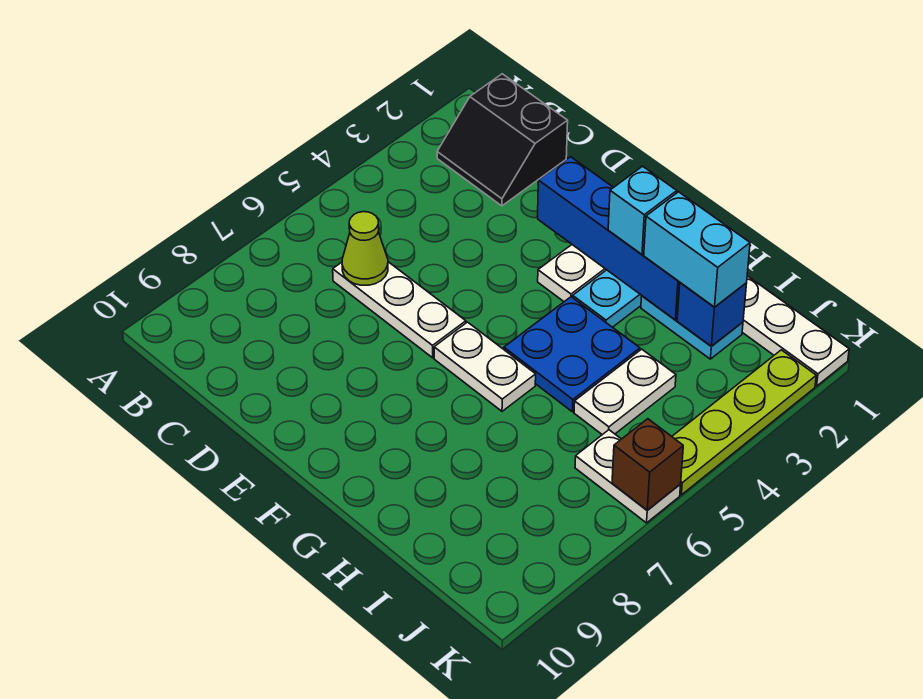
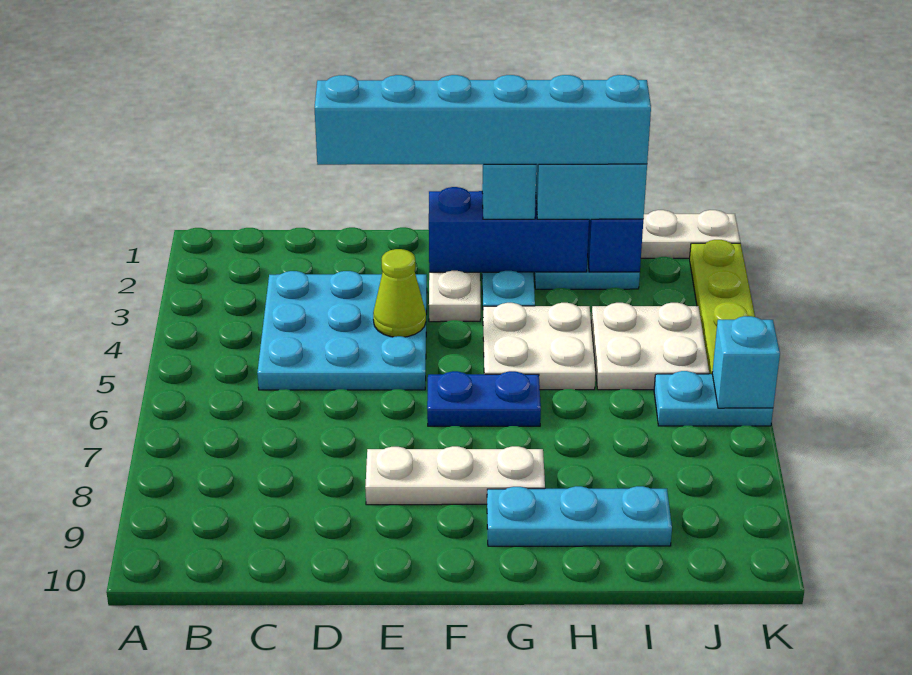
black slope B1:C2 level 1 top 1 -> none
none -> cyan plate C3:E5 level 1
white plate C6:E6 level 1 -> white plate E8:G8 level 1
lime cone C6 level 2 -> lime cone E4 level 2
none -> cyan brick D2:I2 level 4
blue brick E2:H2 level 2 -> blue brick F2:H2 level 2
white plate F6:G6 level 1 -> blue plate F6:G6 level 1
blue plate G4:H5 level 1 -> white plate G4:H5 level 1
none -> cyan plate G9:I9 level 1
white plate I4:I5 level 1 -> white plate I4:J5 level 1
white plate J6:K6 level 1 -> cyan plate J6:K6 level 1
brown brick K6 level 2 -> cyan brick K6 level 2

